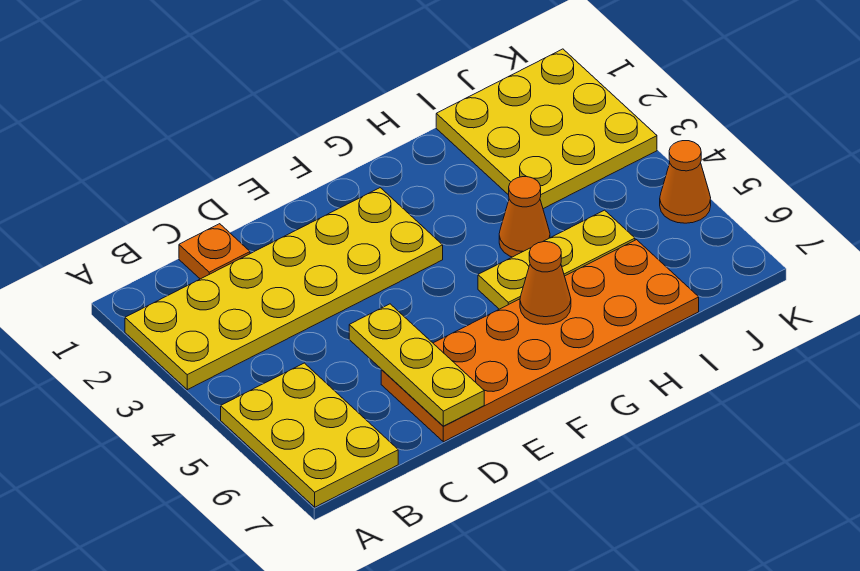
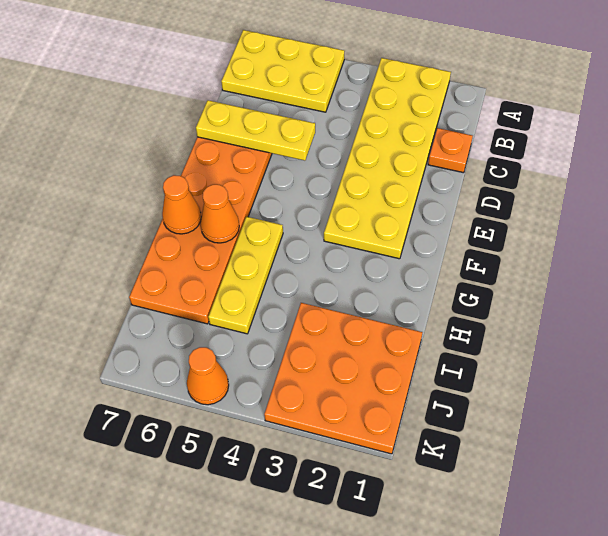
orange cone H4 level 1 -> orange cone G7 level 2
yellow plate I1:K3 level 1 -> orange plate I1:K3 level 1

